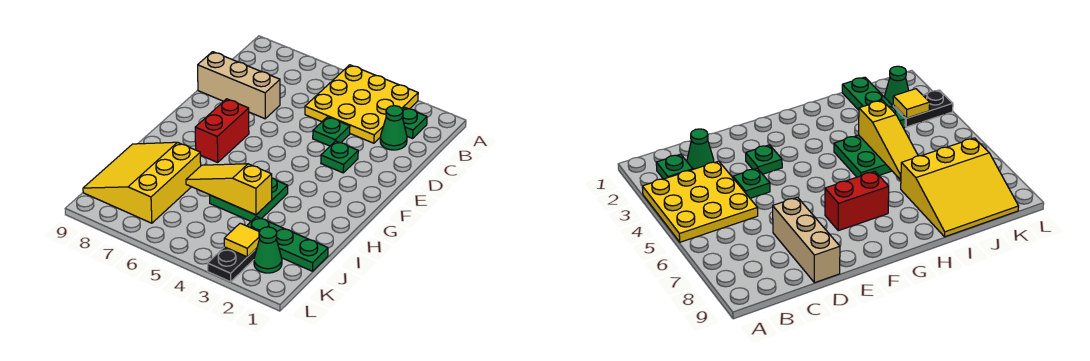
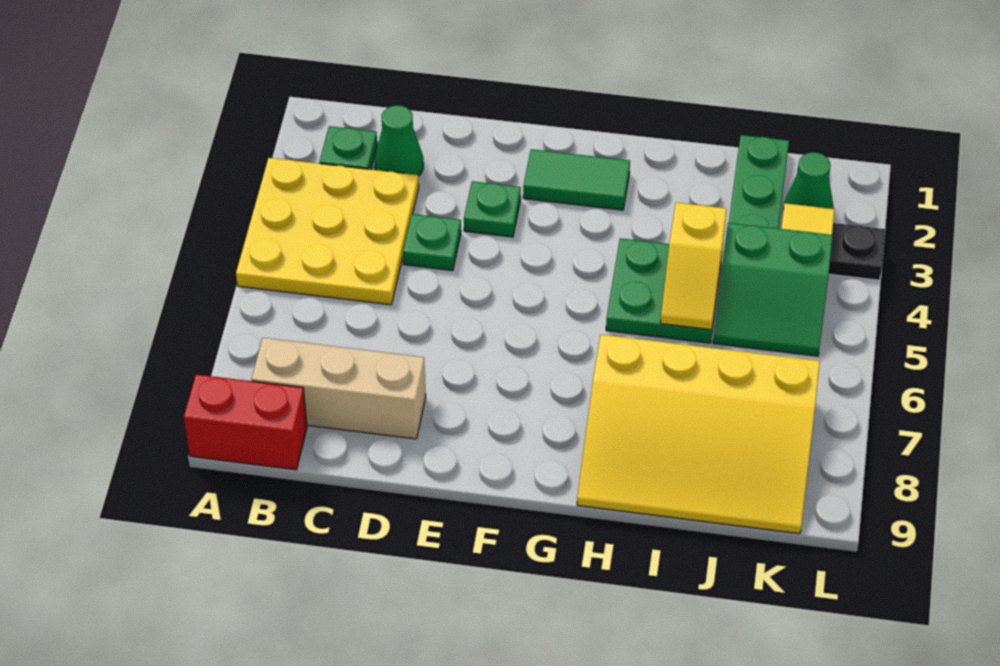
tan brick D7:D9 level 1 -> tan brick B8:D8 level 1
none -> green tile F2:G2 level 1
red brick F7:G7 level 1 -> red brick A9:B9 level 1
yellow slope I4:I6 level 2 top 4 -> yellow slope I4:I5 level 2 top 4
yellow slope I7:K9 level 1 top 7 -> yellow slope H7:K9 level 1 top 7
none -> green slope J4:K5 level 1 top 4

